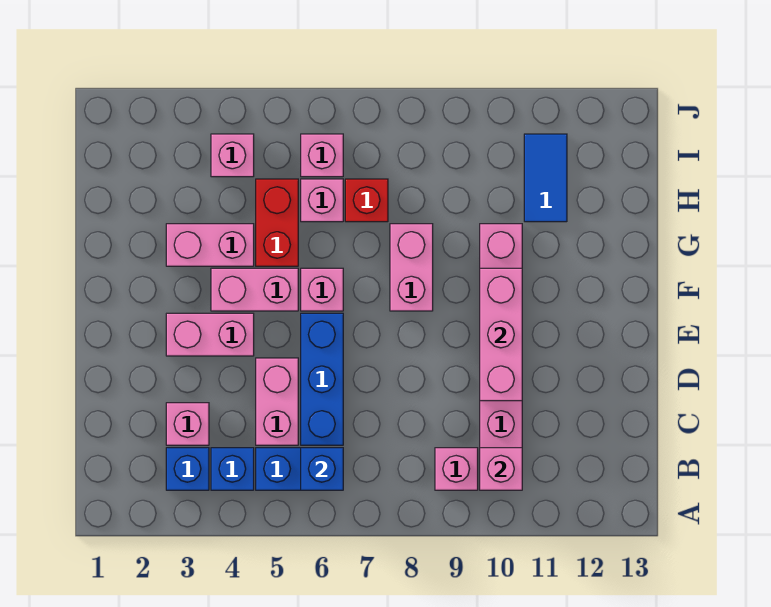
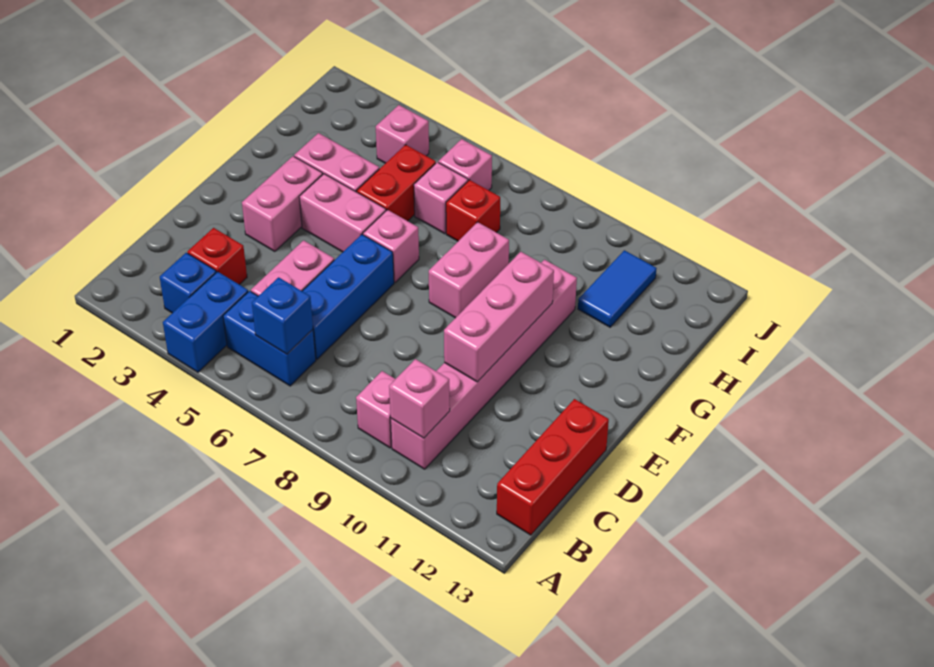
blue brick B4 level 1 -> blue brick A4:B4 level 1
none -> red brick B13:D13 level 1
pink brick C3 level 1 -> red brick C3 level 1
pink brick E3:E4 level 1 -> pink brick E3:F3 level 1

